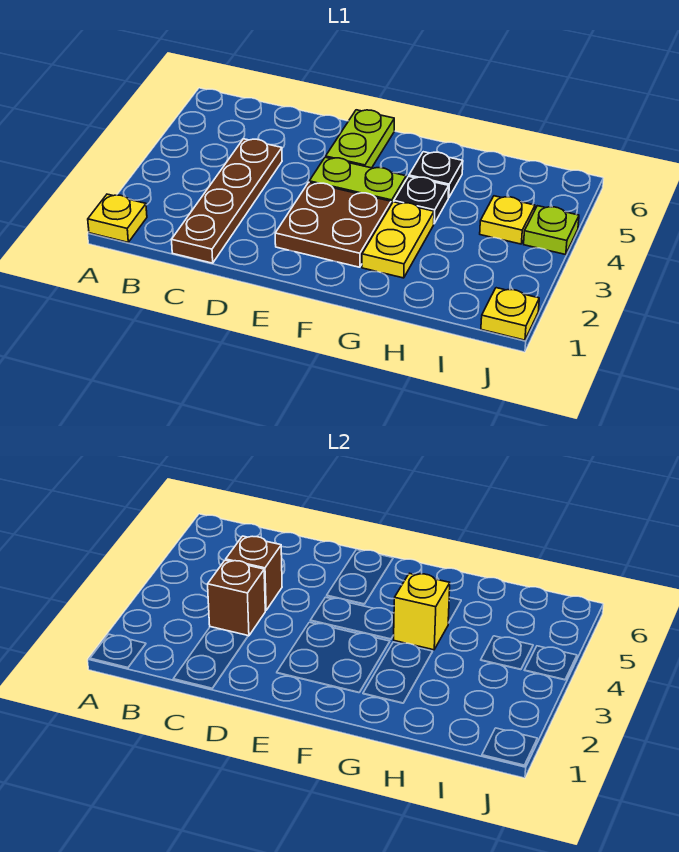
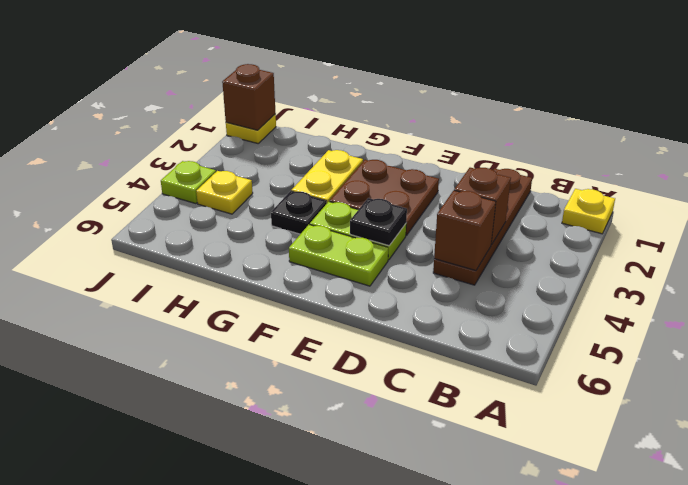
lime plate E5:E6 level 1 -> lime plate E5:F5 level 1
yellow brick G4 level 2 -> none
black plate G5 level 1 -> black plate E4 level 2
none -> brown brick J1 level 2

